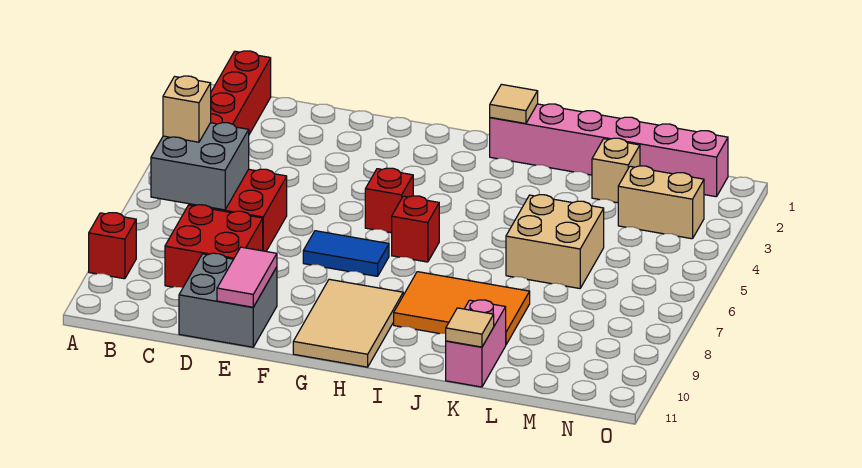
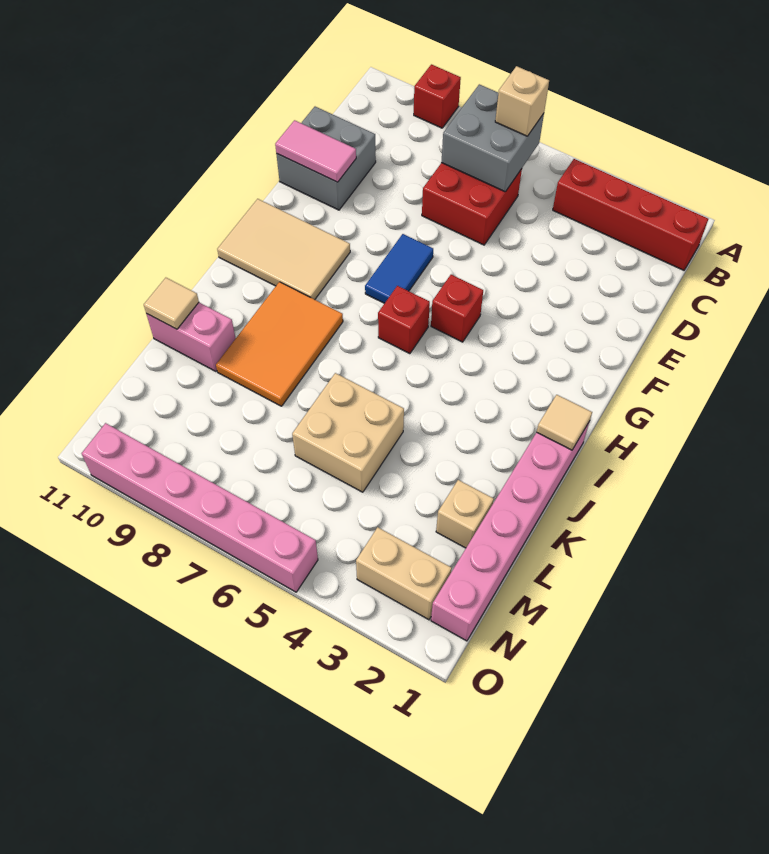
red brick C8:D9 level 1 -> none
tan brick M3:N3 level 1 -> tan brick N2:N3 level 1
none -> pink brick O5:O10 level 1

